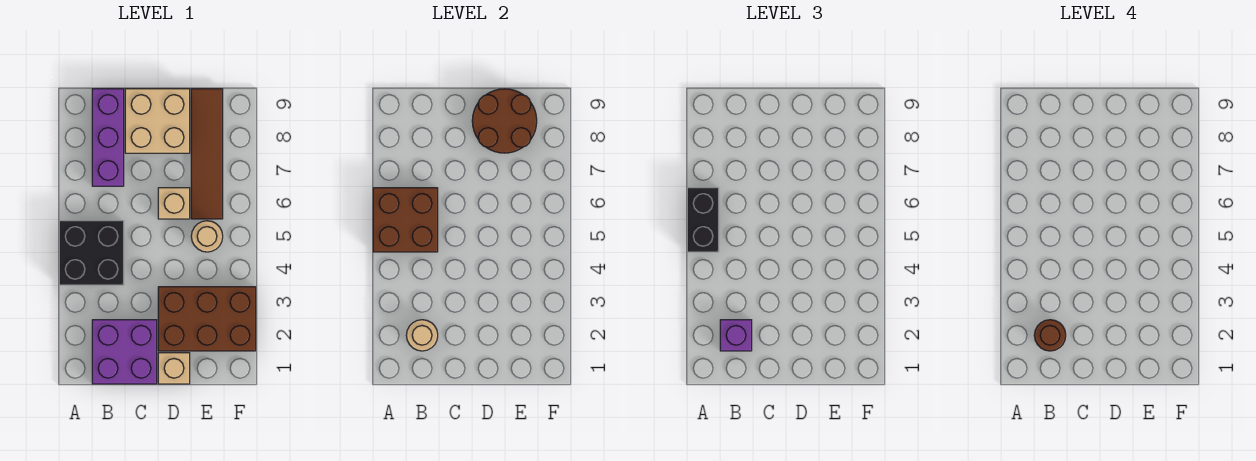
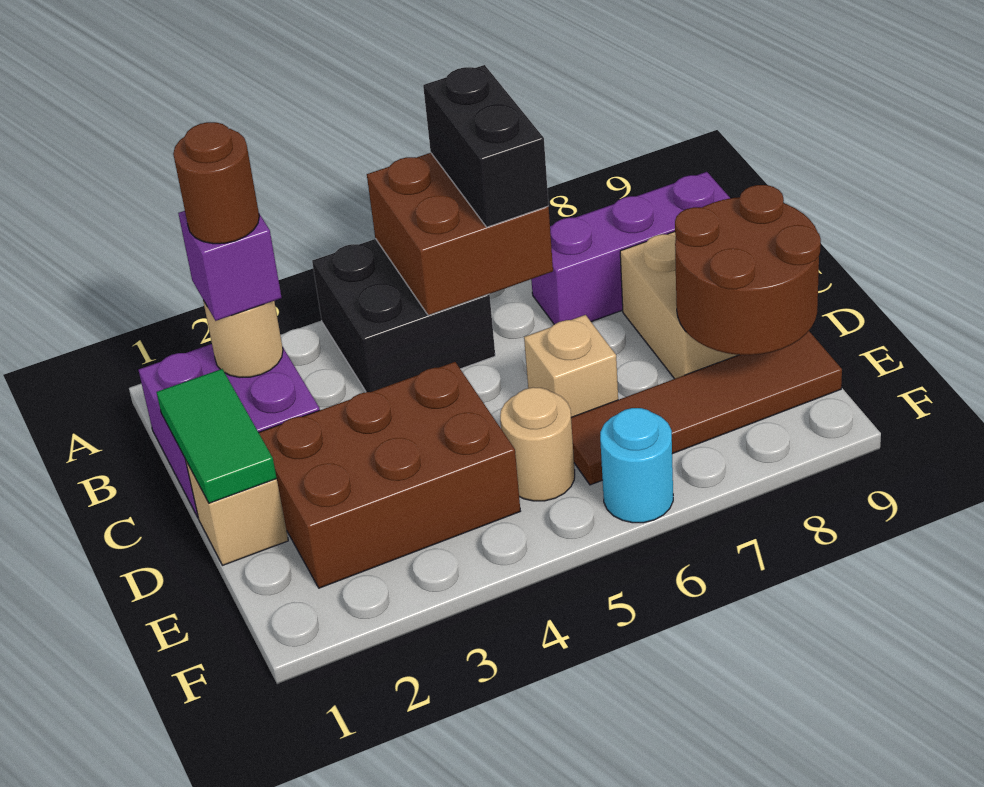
black brick A5:A6 level 3 -> black brick A6:B6 level 3
none -> green tile C1:D1 level 2
brown brick D2:F3 level 1 -> brown brick D2:E4 level 1
none -> cyan round brick F6 level 1

